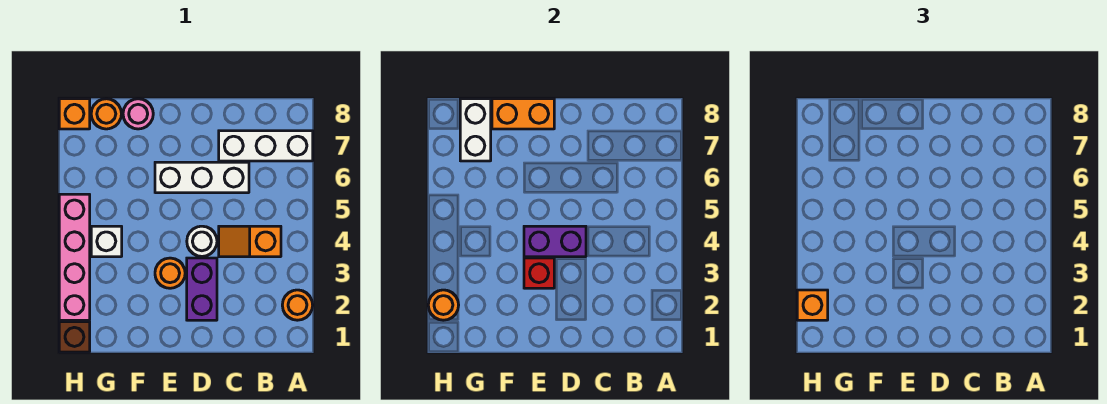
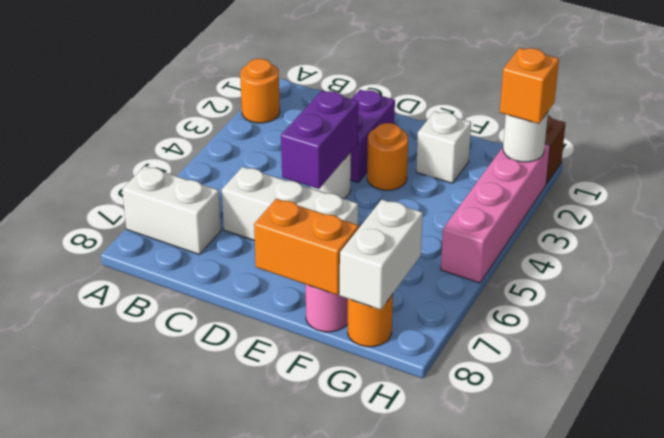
white brick A7:C7 level 1 -> white brick A7:B7 level 1
orange slope B4:C4 level 1 top B -> none
purple brick D4:E4 level 2 -> purple brick D4:D5 level 2
red brick E3 level 2 -> none
white brick G4 level 1 -> white brick F2 level 1
orange round brick H2 level 2 -> white round brick H2 level 2
orange brick H8 level 1 -> none

